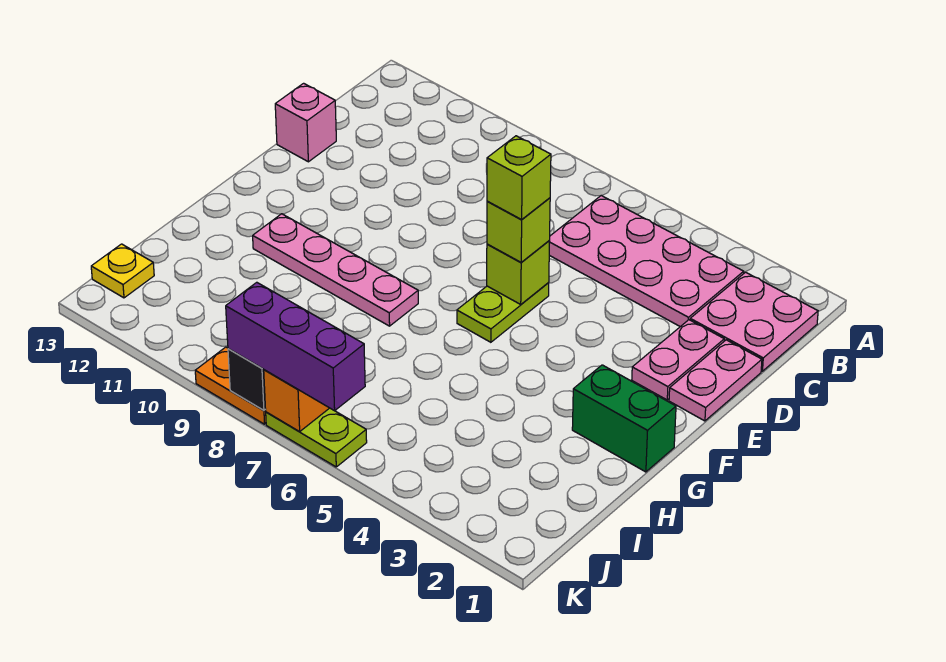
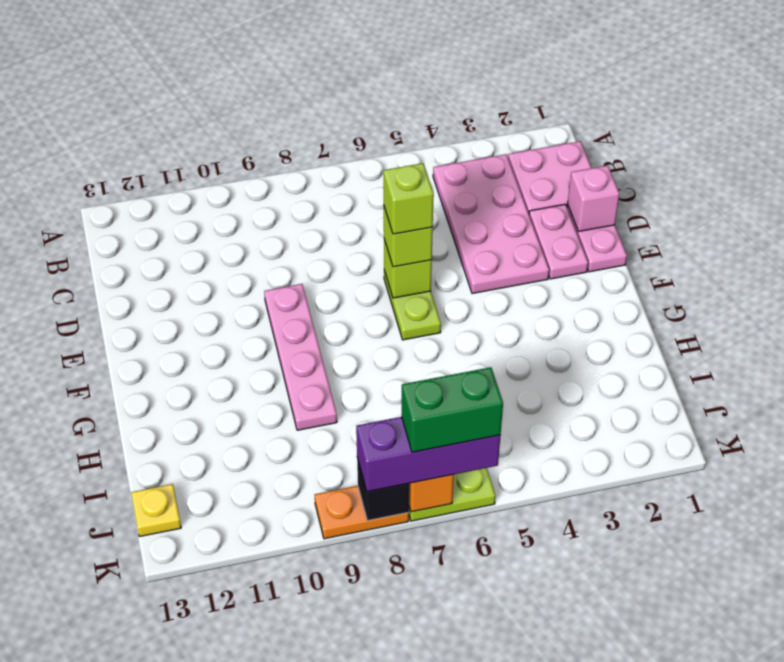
pink plate B3:C6 level 1 -> pink plate B3:E4 level 1
pink brick D13 level 1 -> pink brick D1 level 2
green brick G1:G2 level 1 -> green brick K6:K7 level 4
pink plate G8:G11 level 1 -> pink plate E9:H9 level 1

